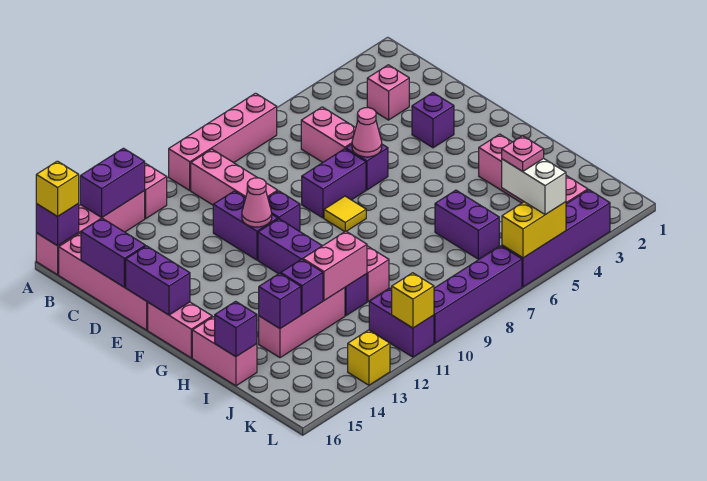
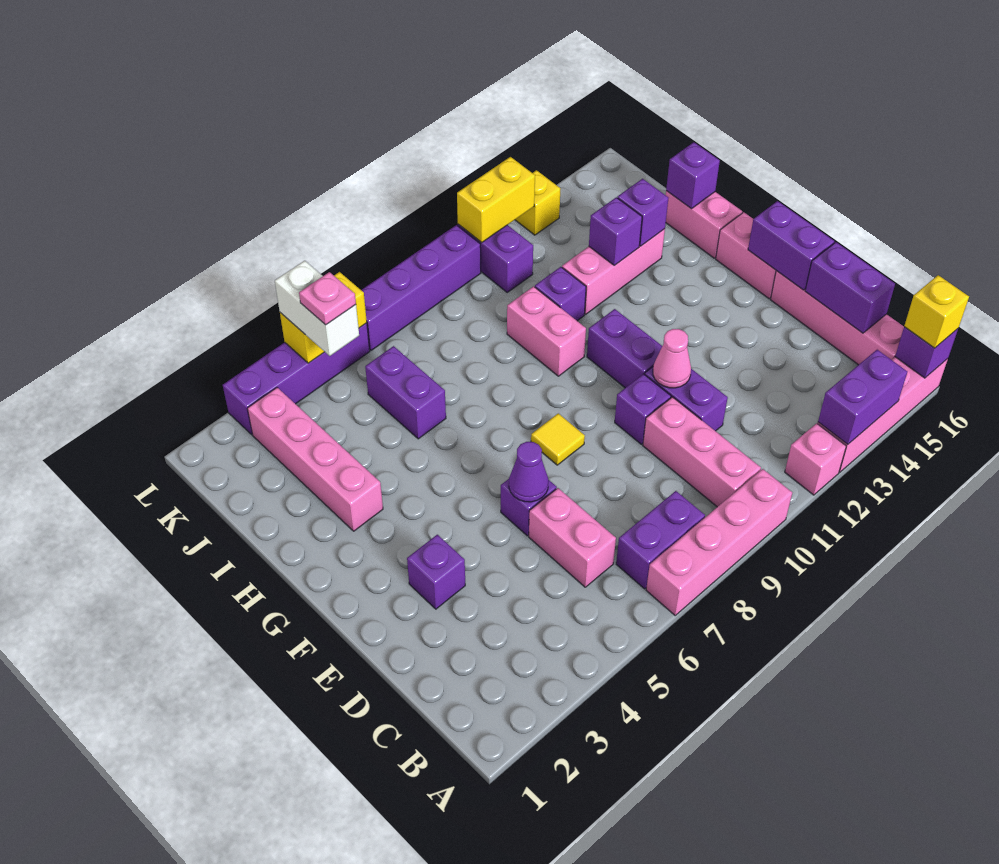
pink brick C3 level 1 -> none
pink cone E6 level 2 -> purple cone E6 level 2
purple brick E7:E8 level 1 -> purple brick B7:B8 level 1
pink brick I11:I12 level 2 -> none
yellow brick L11 level 2 -> yellow brick L11:L12 level 2

